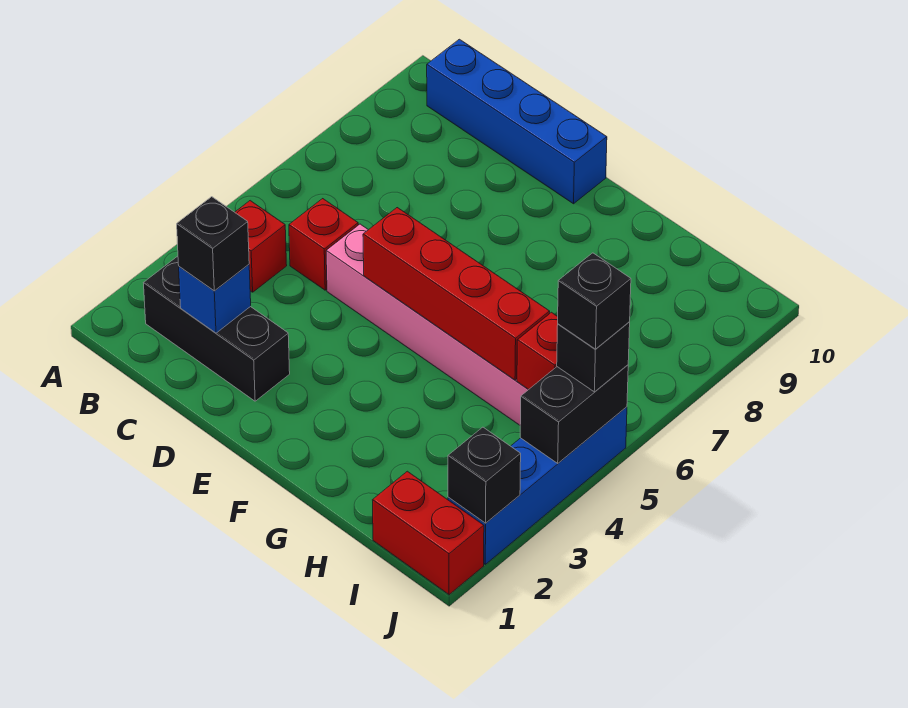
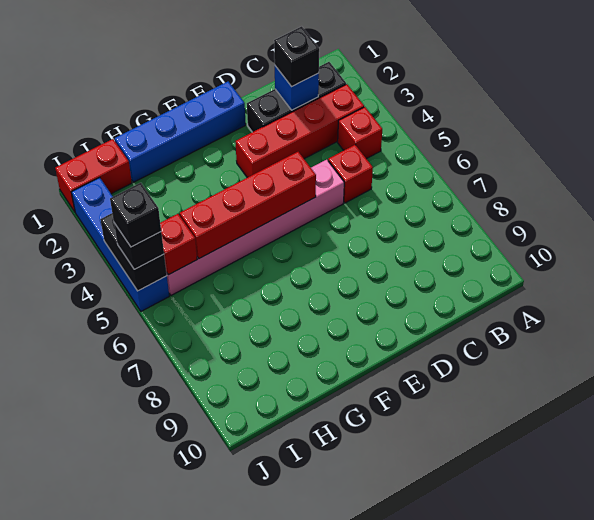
none -> red brick B3:E3 level 1
blue brick B10:E10 level 1 -> blue brick E1:H1 level 1
black brick J2 level 2 -> none

